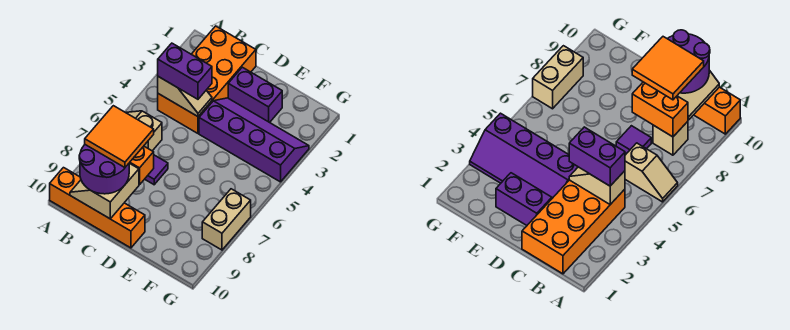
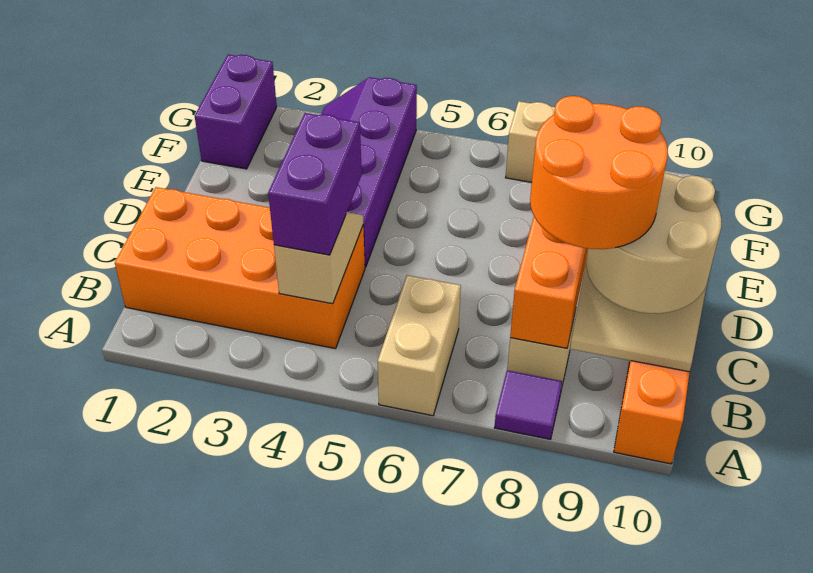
tan slope A6:B6 level 1 top B -> tan brick A6:B6 level 1
orange tile B8:C9 level 4 -> orange round brick B8:C9 level 4
purple round brick B9:C10 level 3 -> tan round brick B9:C10 level 3
purple tile C7 level 1 -> purple tile A8 level 1
purple brick D2:E2 level 1 -> purple brick F1:G1 level 1

